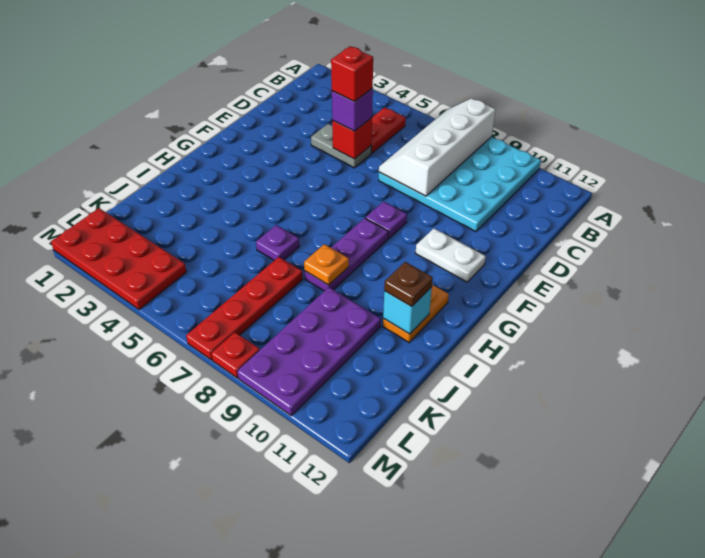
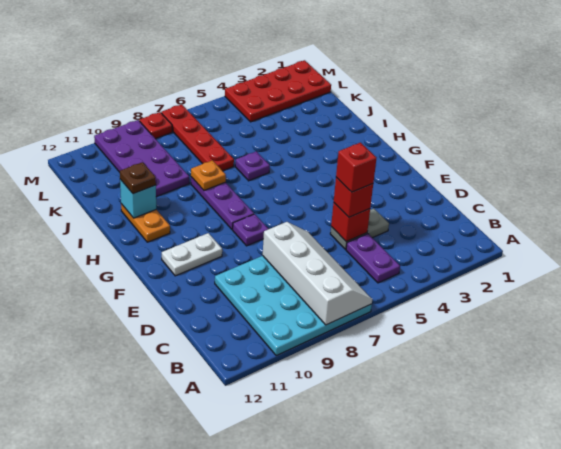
red plate B5:C5 level 1 -> purple plate B5:C5 level 1
purple brick D5 level 3 -> red brick D5 level 3

